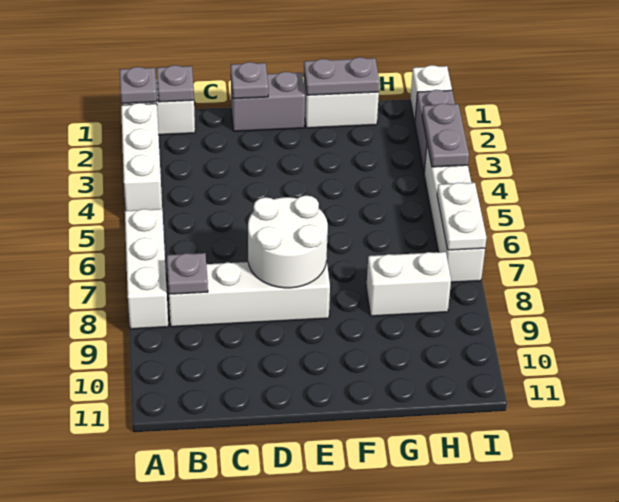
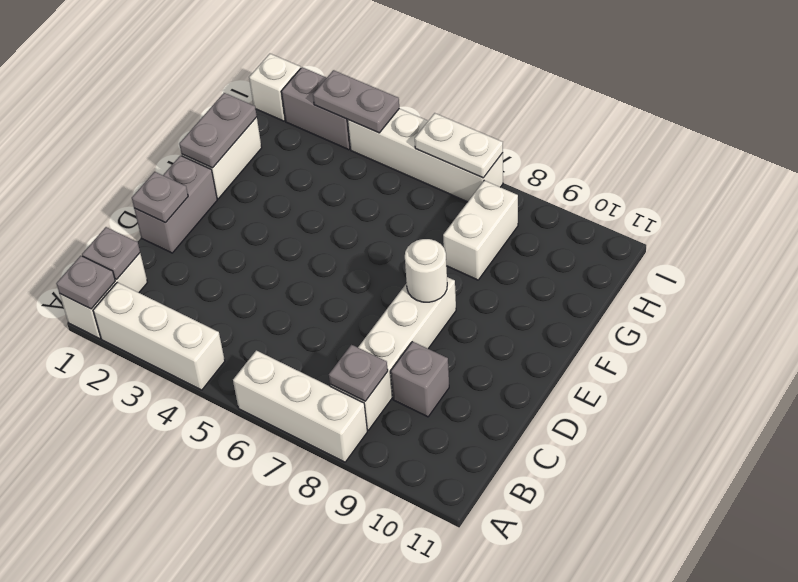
none -> grey brick C9 level 1
white round brick D7:E8 level 2 -> white round brick E8 level 2

